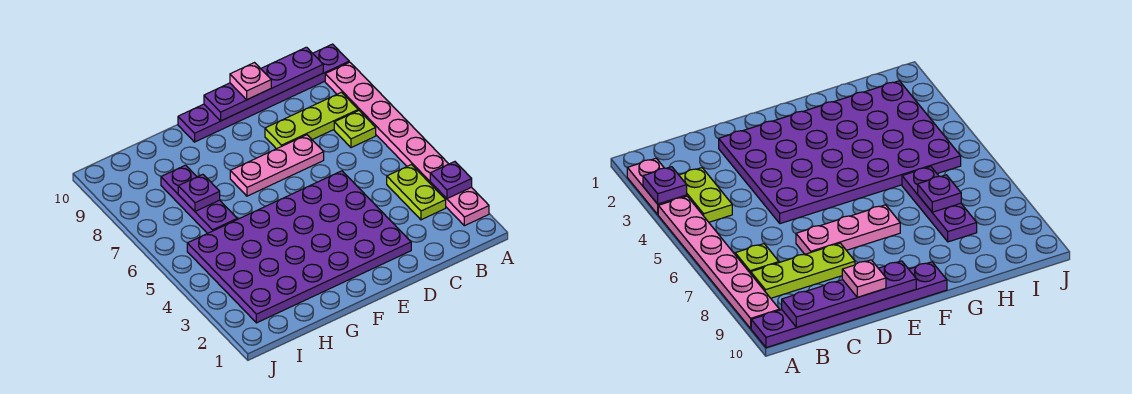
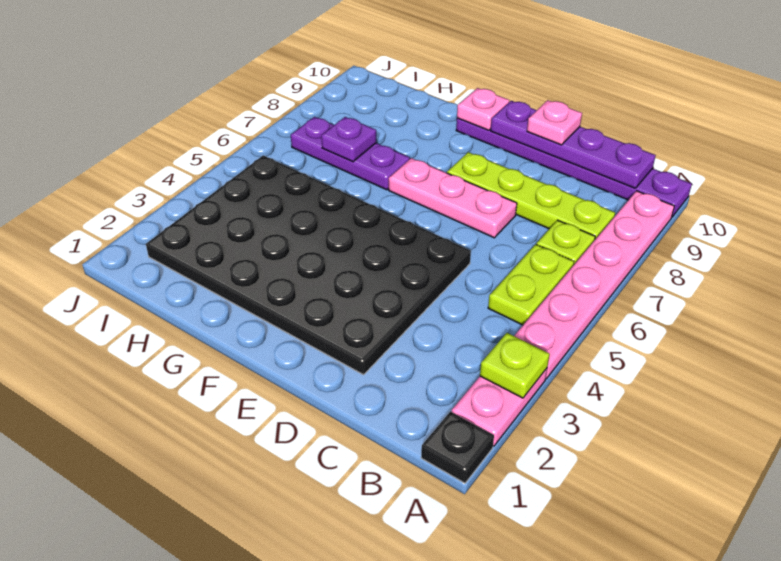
none -> black plate A1 level 1
purple plate A3 level 2 -> lime plate A3 level 2
lime plate B3:B4 level 1 -> lime plate B5:B6 level 1
lime plate B8:D8 level 1 -> lime plate B8:E8 level 1
purple plate D2:I5 level 1 -> black plate D2:I5 level 1
none -> pink plate F10 level 2
purple plate H6:H8 level 1 -> purple plate G7:I7 level 1

